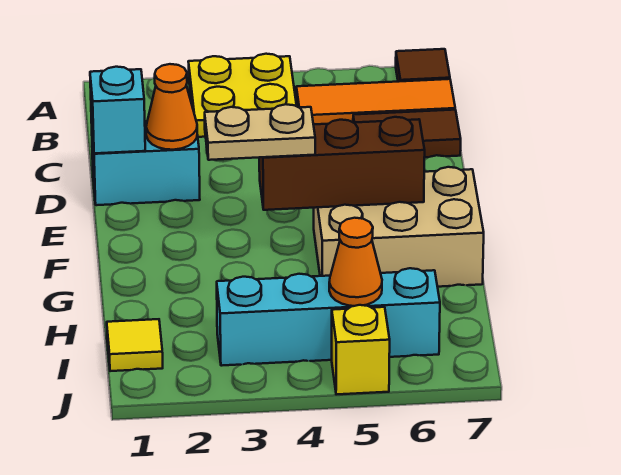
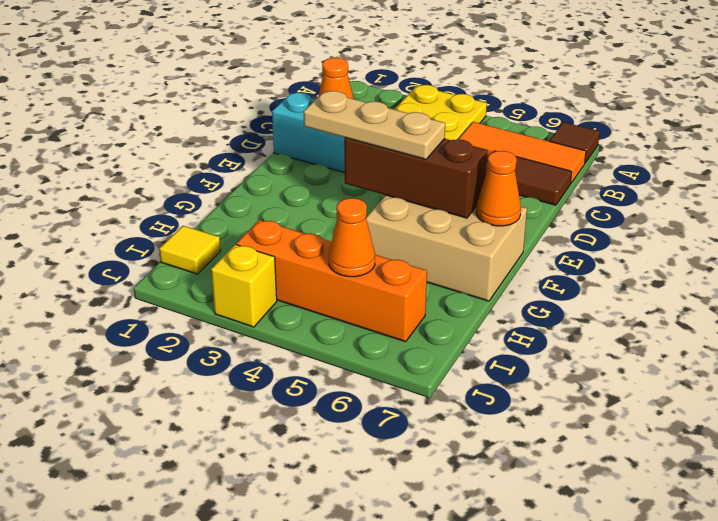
cyan brick D1 level 2 -> none
tan plate F3:F4 level 3 -> tan plate F3:F5 level 3
none -> orange cone F7 level 2
cyan brick I3:I6 level 1 -> orange brick I3:I6 level 1
yellow brick J5 level 1 -> yellow brick J3 level 1

